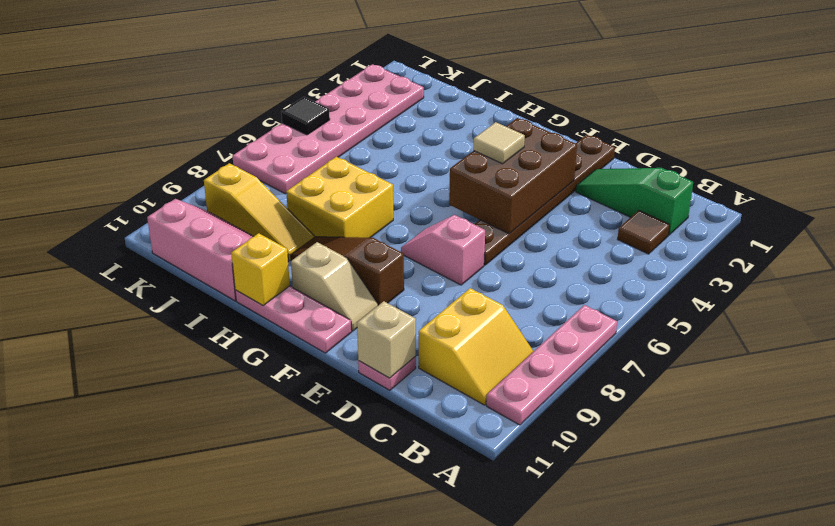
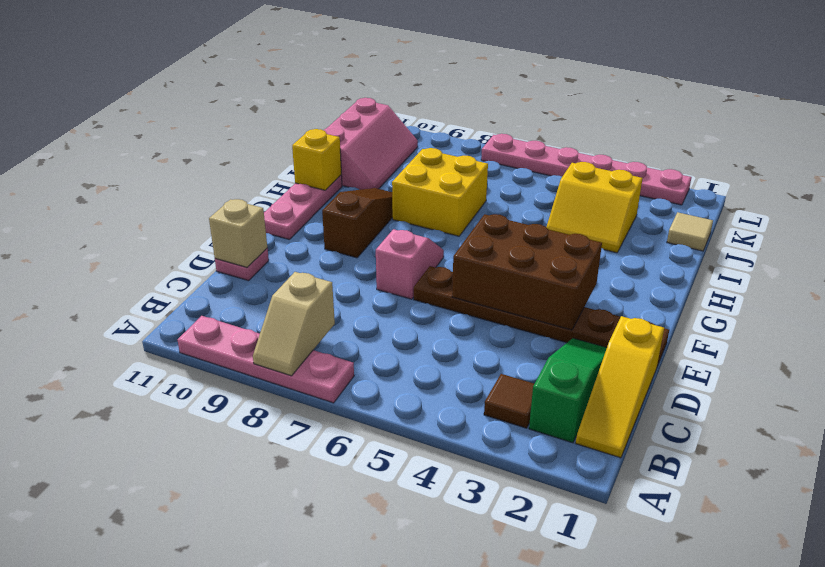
yellow slope B9:C10 level 1 top C -> yellow slope I3:J4 level 1 top J
tan tile F4 level 3 -> tan tile J1 level 1
tan slope F10:G10 level 1 top G -> tan slope A8:B8 level 2 top B
yellow slope I9:K9 level 1 top K -> yellow slope B1:D1 level 1 top D
pink plate K2:L7 level 1 -> pink plate L2:L7 level 1
black tile L5 level 2 -> none

